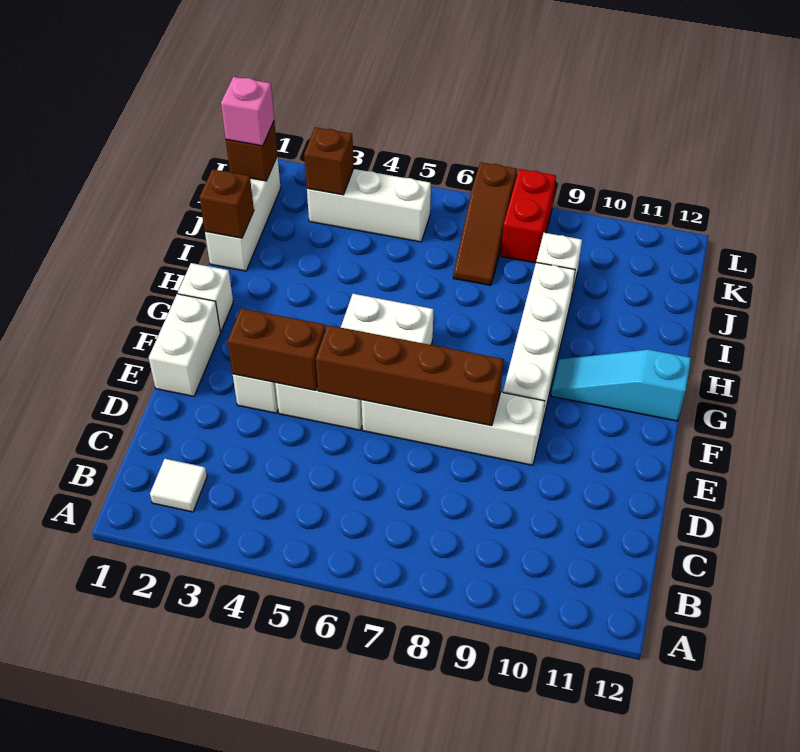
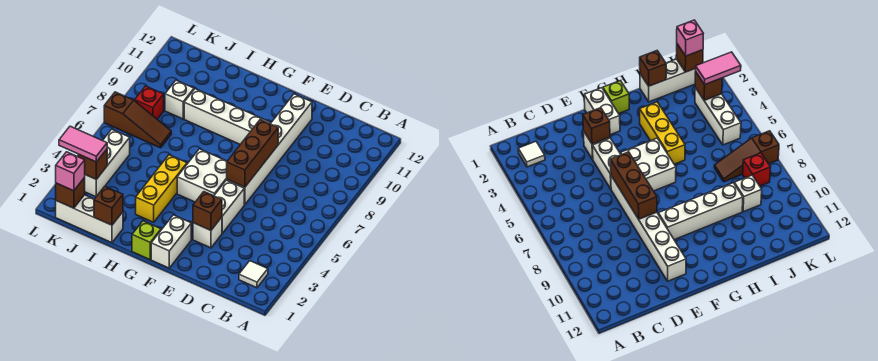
white brick E1:F1 level 1 -> white brick F1:F2 level 1
brown brick E3:E4 level 2 -> brown brick E3 level 2
brown brick E5:E8 level 2 -> brown brick E6:E8 level 2
white brick E6:E9 level 1 -> white brick E6:E11 level 1
white brick G1 level 1 -> lime brick G1 level 1
cyan slope G10:G12 level 1 top 12 -> none
none -> yellow brick H3:H5 level 1
none -> pink tile K3:L3 level 3
red brick K8:L8 level 1 -> red brick K8 level 1

